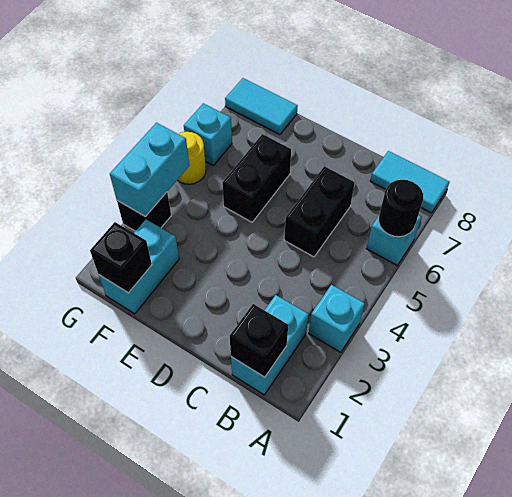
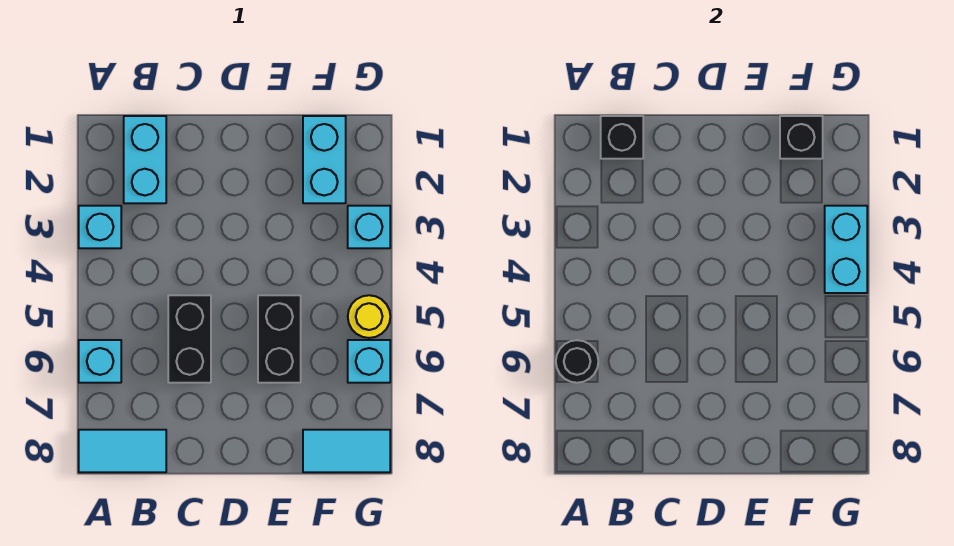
black brick G3 level 1 -> cyan brick G3 level 1

